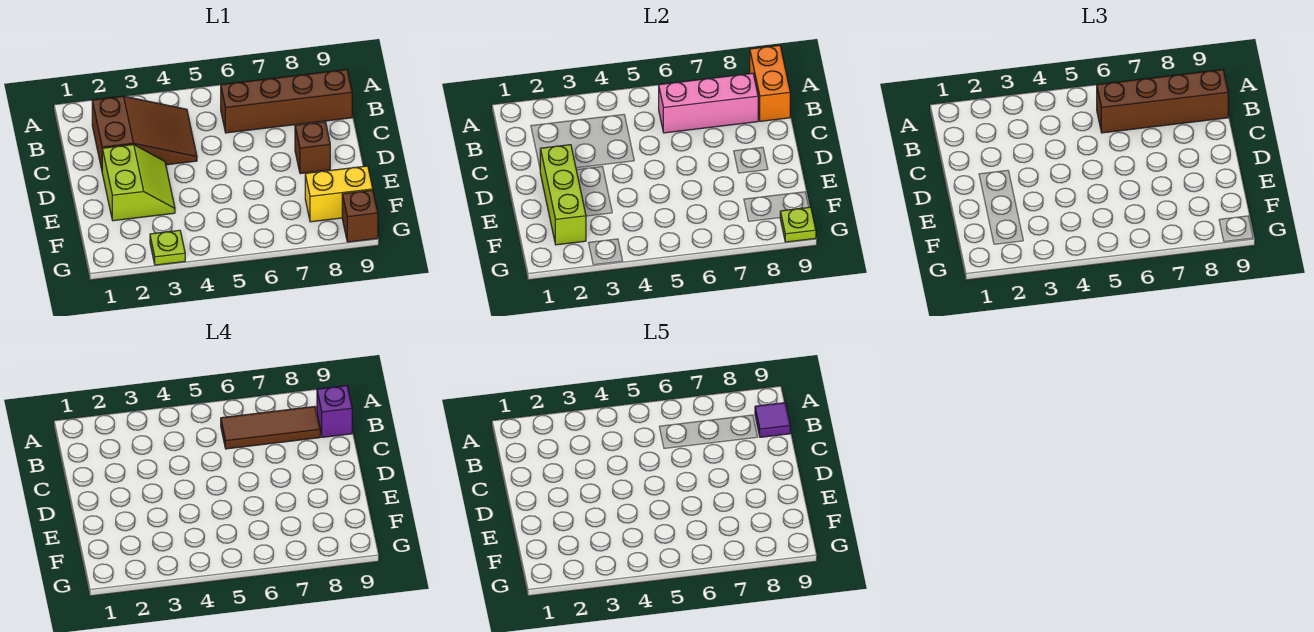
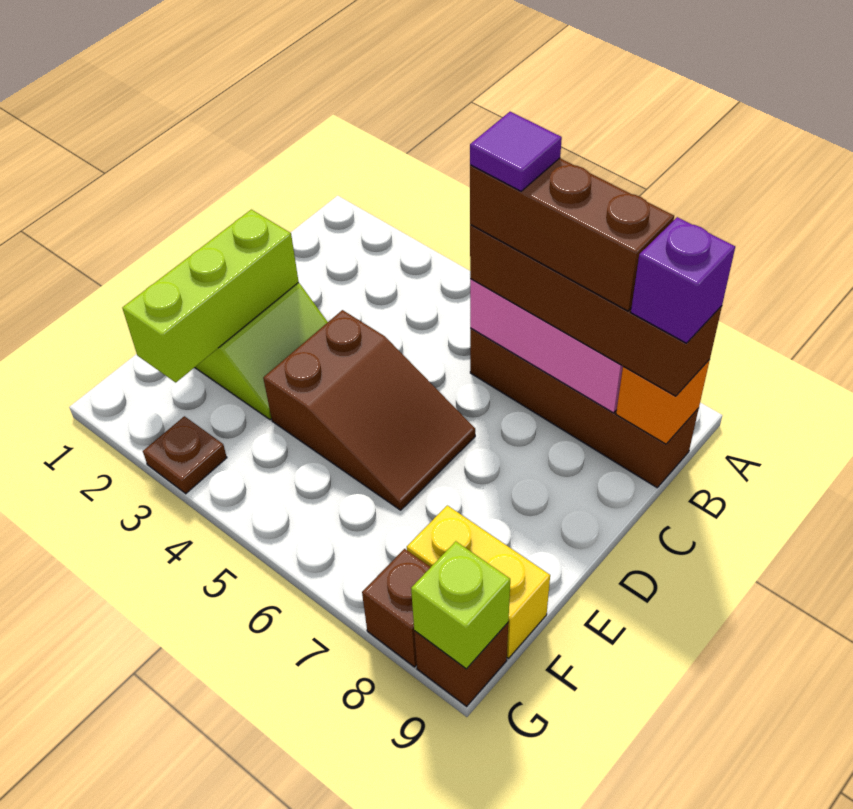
orange brick A9:B9 level 2 -> orange brick B9 level 2
brown slope B2:C4 level 1 top 2 -> brown slope D4:E6 level 1 top 4
brown tile B6:B8 level 4 -> brown brick B6:B8 level 4
purple tile B9 level 5 -> purple tile B6 level 5
brown brick D8 level 1 -> brown brick G8 level 1
lime plate G3 level 1 -> brown plate G3 level 1
lime plate G9 level 2 -> lime brick G9 level 2

